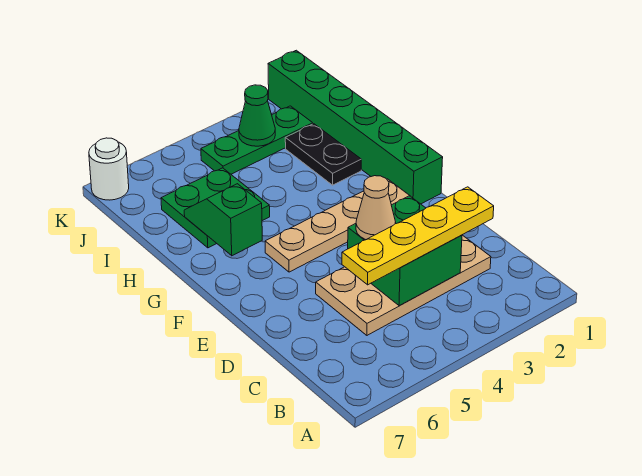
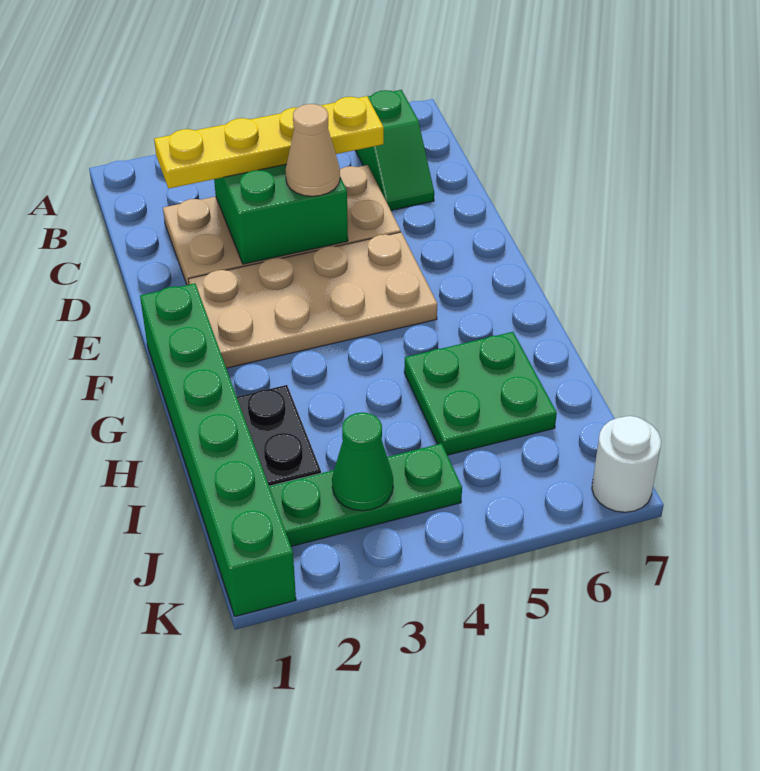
tan plate F2:F5 level 1 -> tan plate E2:F5 level 1
green slope G6:H6 level 2 top G -> green slope B6:C6 level 1 top B

